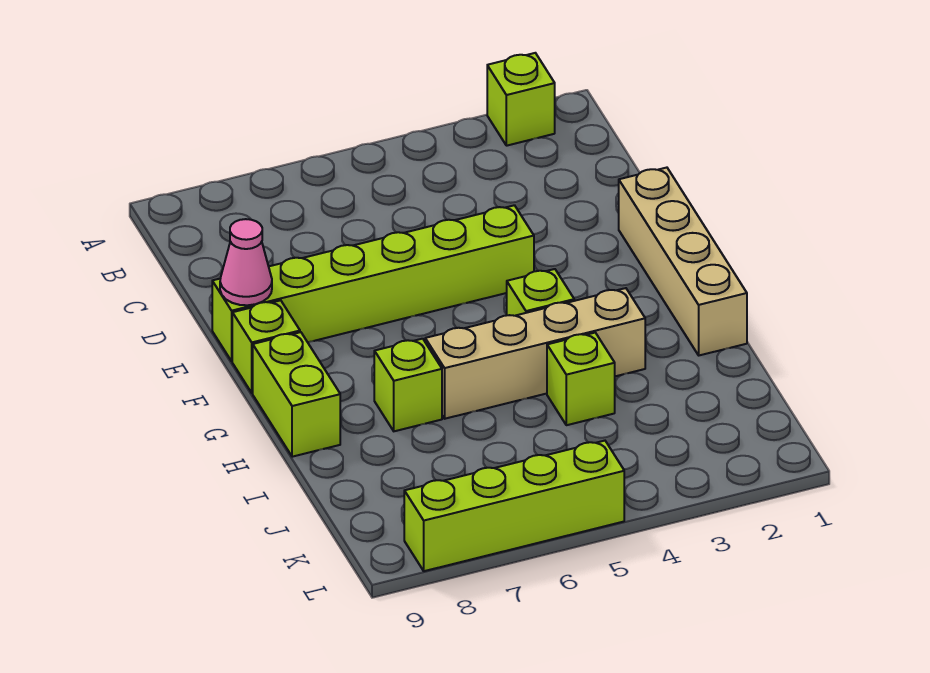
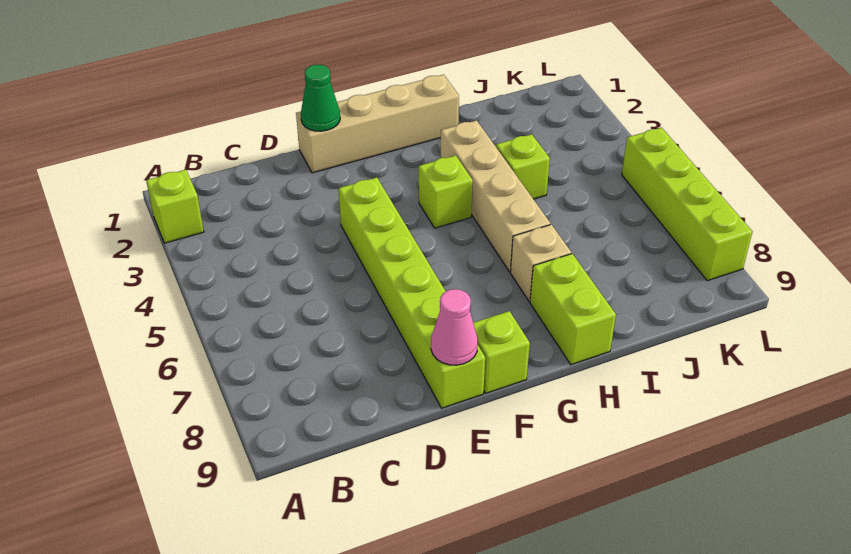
none -> green cone E1 level 2
lime brick G9:H9 level 1 -> lime brick H8:H9 level 1
lime brick H7 level 1 -> tan brick H7 level 1

